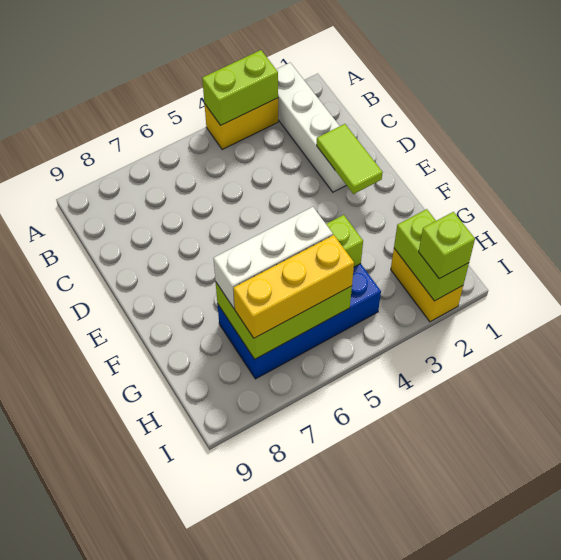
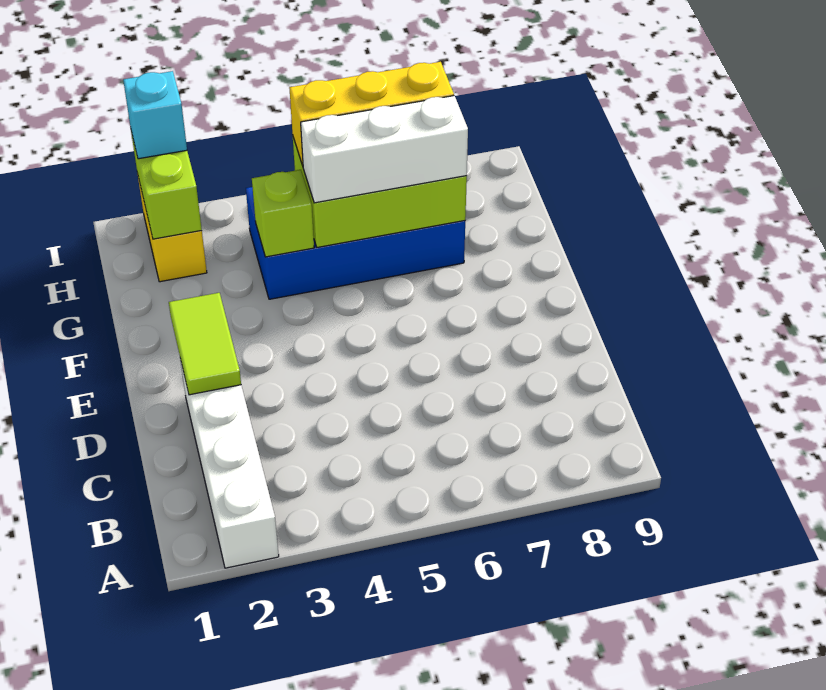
yellow brick A3:A4 level 1 -> none
lime brick A3:A4 level 2 -> none
lime brick I2 level 3 -> cyan brick I2 level 3

